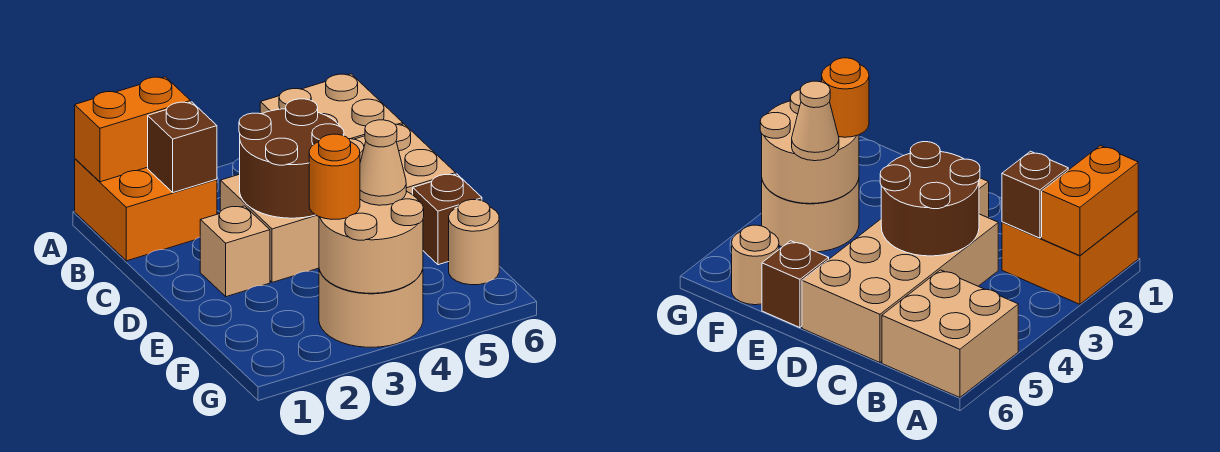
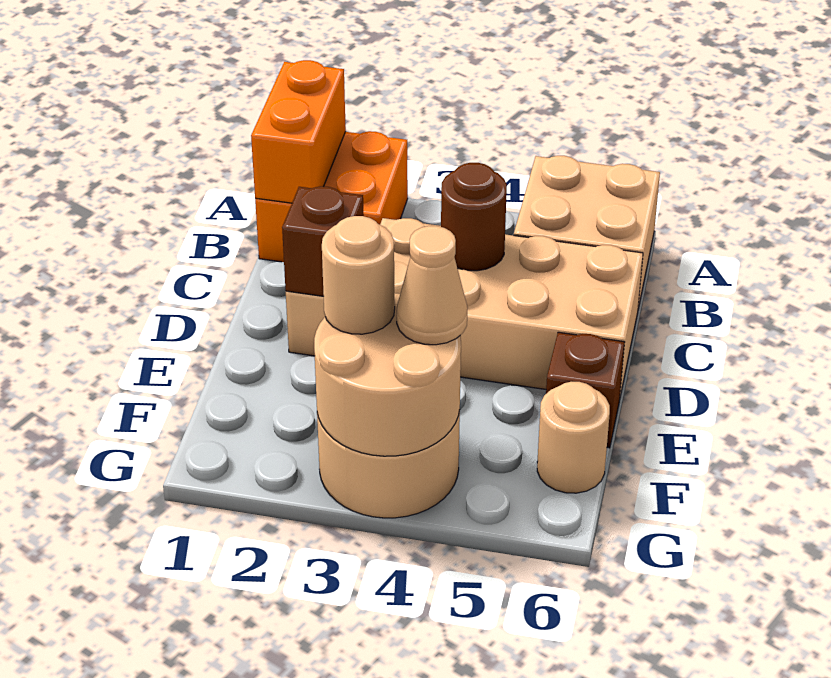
orange brick A1:A2 level 2 -> orange brick A1:B1 level 2
brown brick B2 level 2 -> brown brick D2 level 2
brown round brick C3:D4 level 2 -> brown round brick C4 level 2
orange round brick F3 level 3 -> tan round brick F3 level 3

